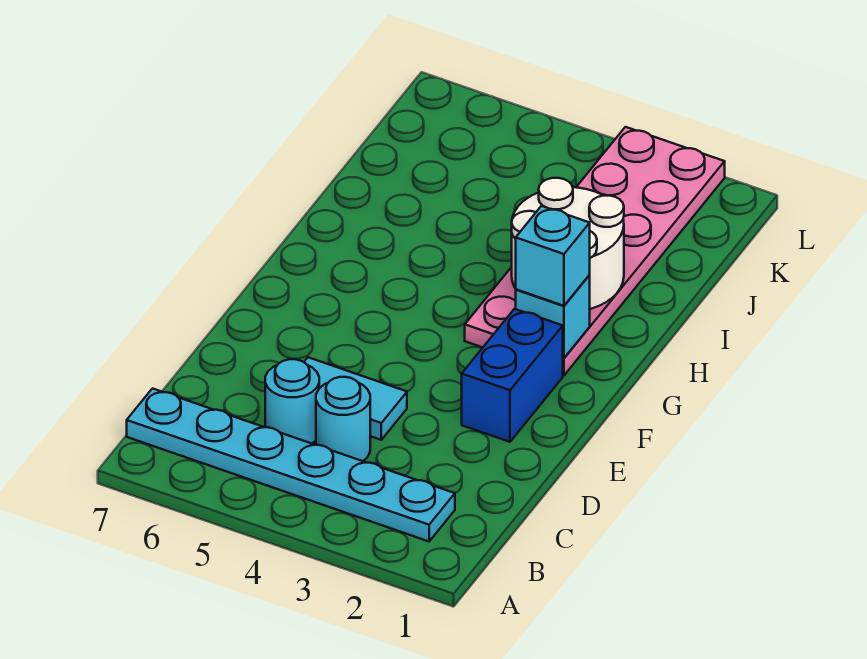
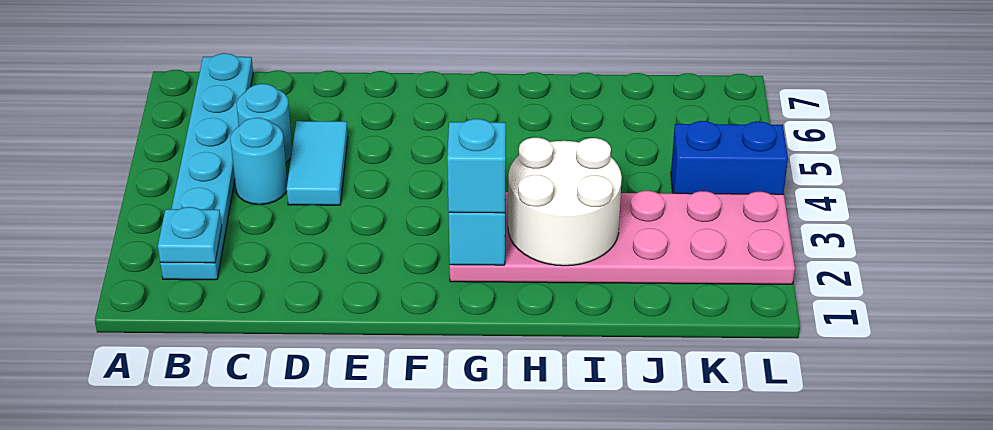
none -> cyan plate B2 level 2
blue brick E2:F2 level 1 -> blue brick K4:L4 level 1

